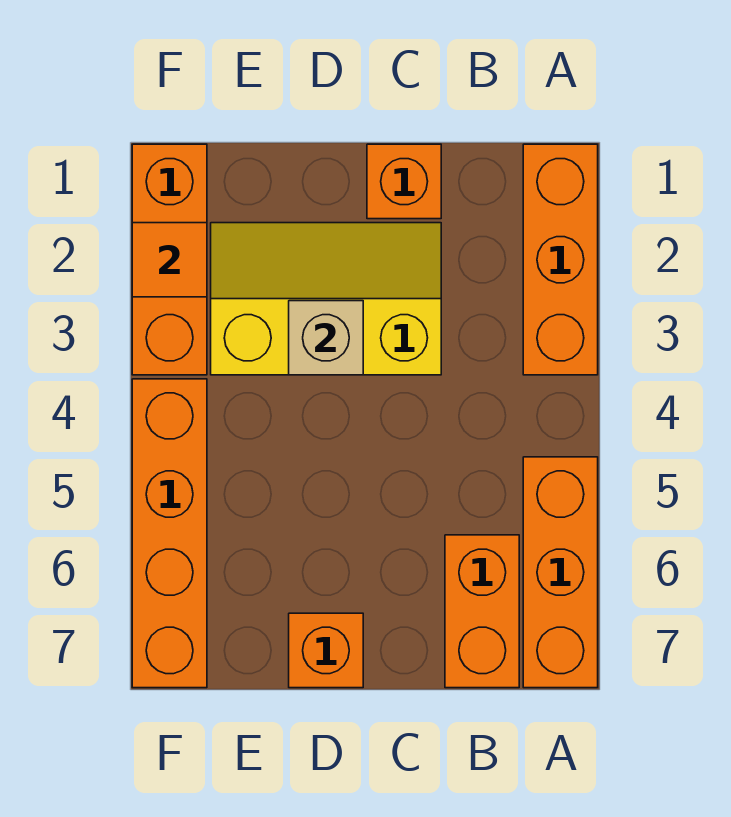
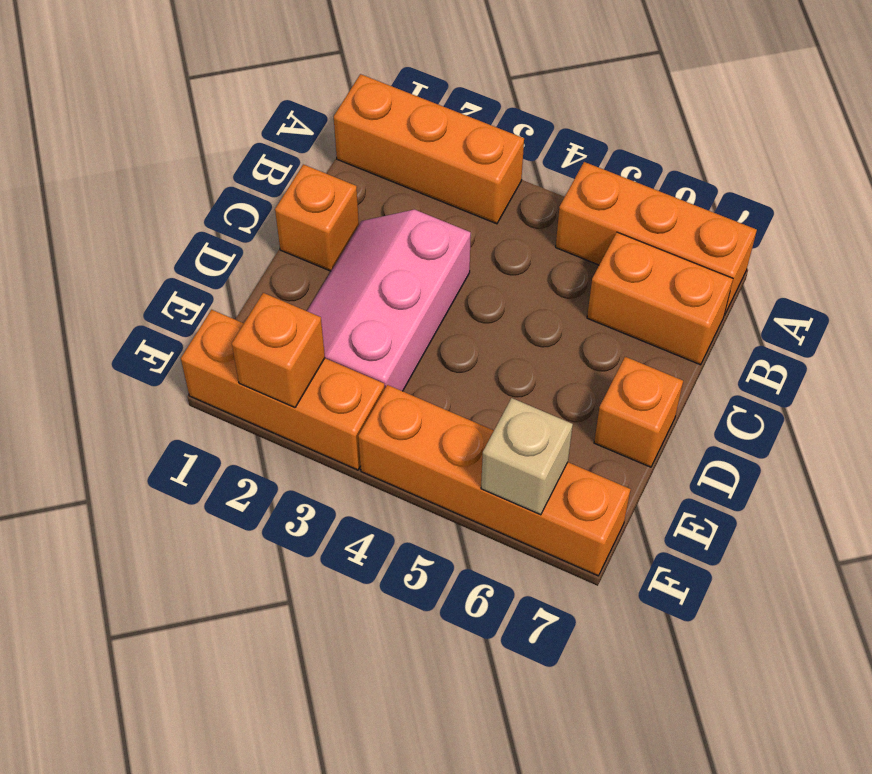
yellow slope C2:E3 level 1 top 3 -> pink slope C2:E3 level 1 top 3
tan brick D3 level 2 -> tan brick F6 level 2
orange tile F2 level 2 -> orange brick F2 level 2

